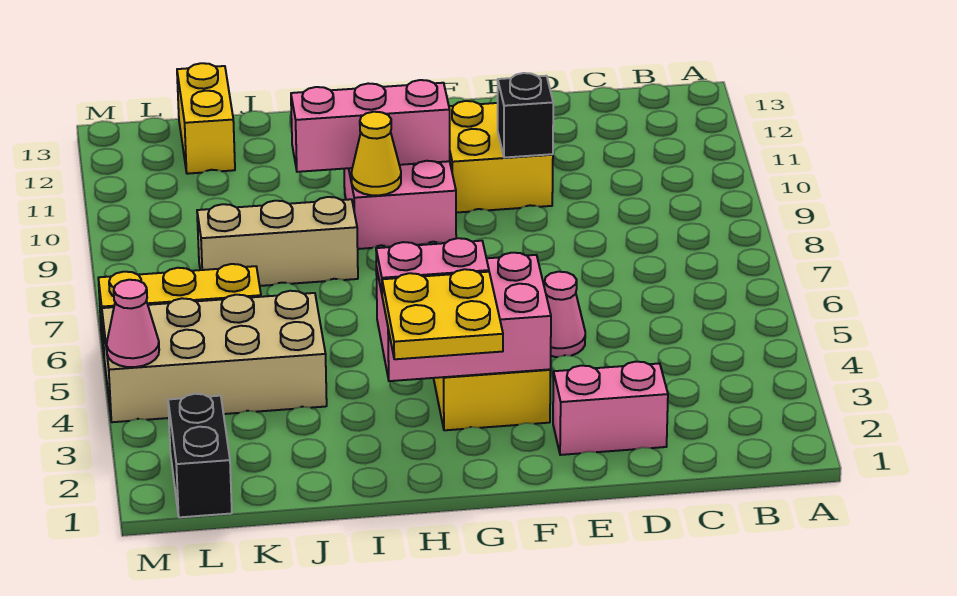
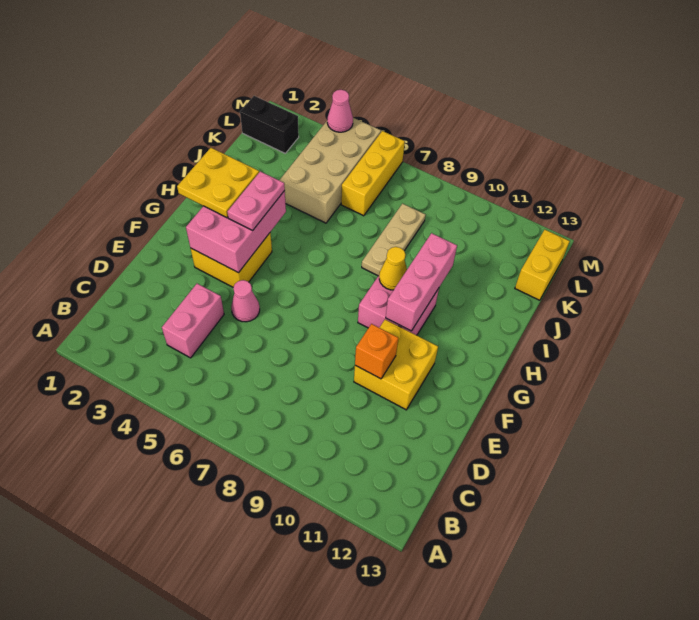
pink brick D2:E2 level 1 -> pink brick C4:D4 level 1
black brick E10 level 2 -> orange brick E10 level 2
tan brick I8:K8 level 1 -> tan plate I8:K8 level 1
yellow brick K12:K13 level 1 -> yellow brick K13:L13 level 1

